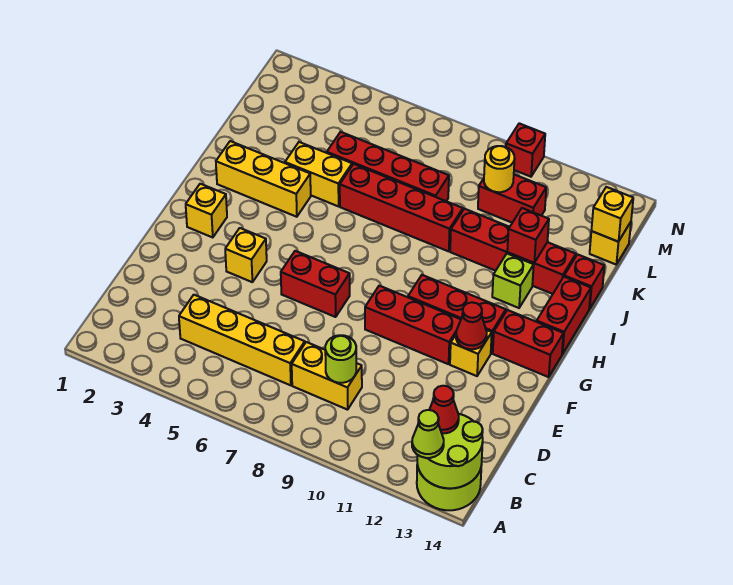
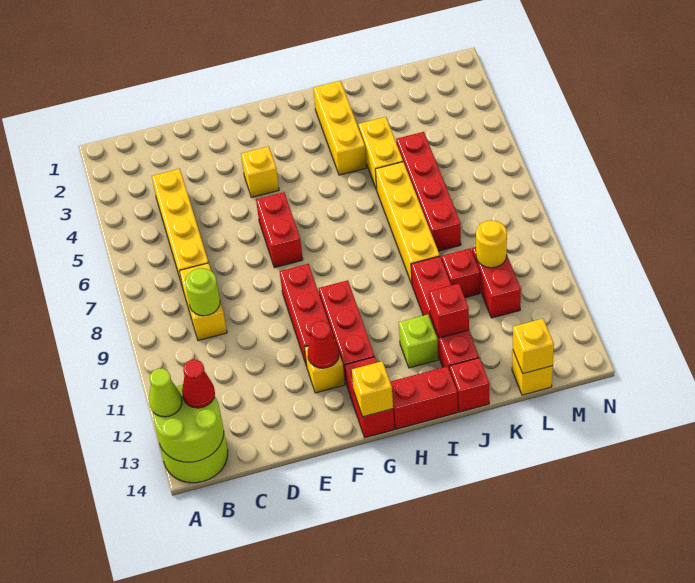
yellow brick G2 level 1 -> yellow brick G14 level 2
red brick J6:J9 level 1 -> yellow brick J6:J9 level 1
red brick N10 level 1 -> red brick K10 level 1

